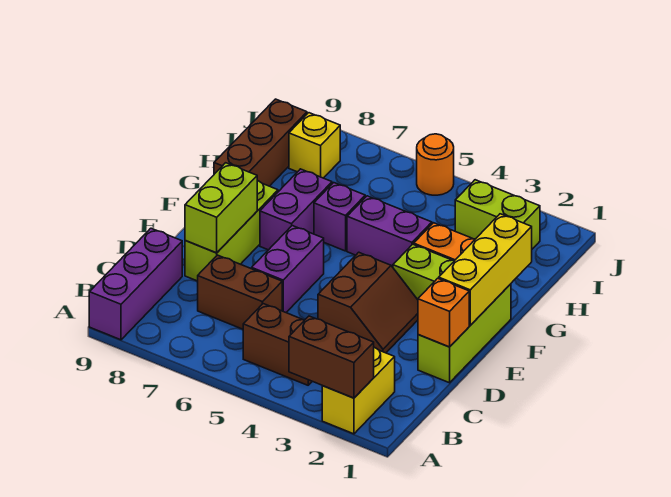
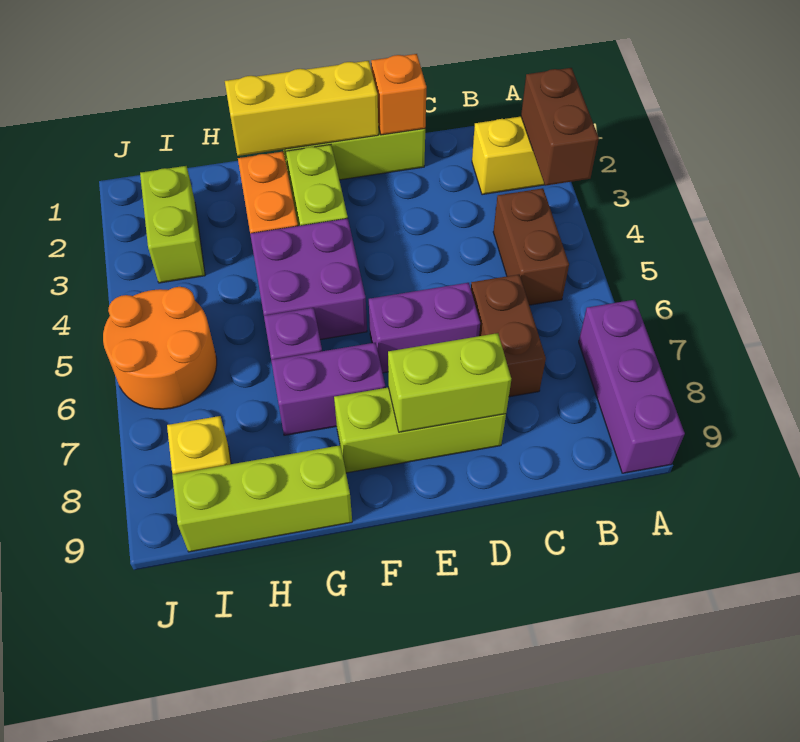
purple brick A9:C9 level 1 -> purple brick A7:A9 level 1
brown slope D3:E4 level 1 top 4 -> none
purple brick G4:G5 level 1 -> purple brick F4:G5 level 1
brown brick G9:I9 level 1 -> lime brick G9:I9 level 1
orange round brick J5 level 1 -> orange round brick I5:J6 level 1

